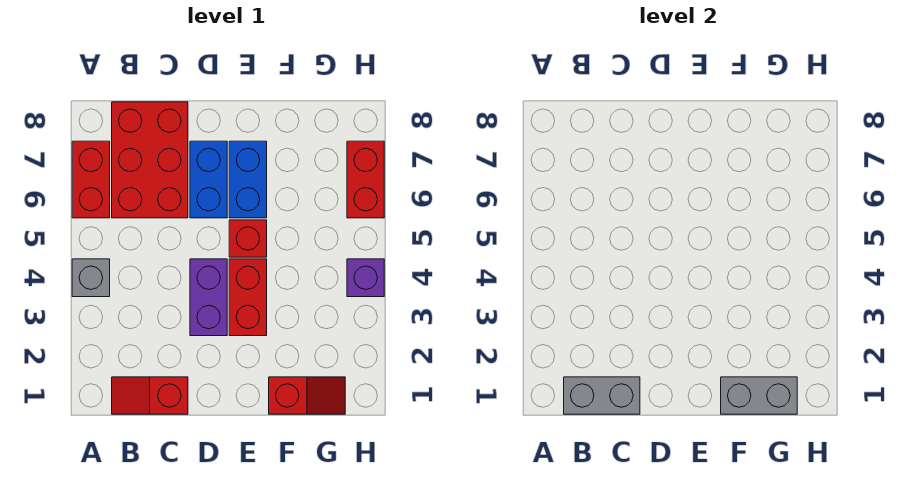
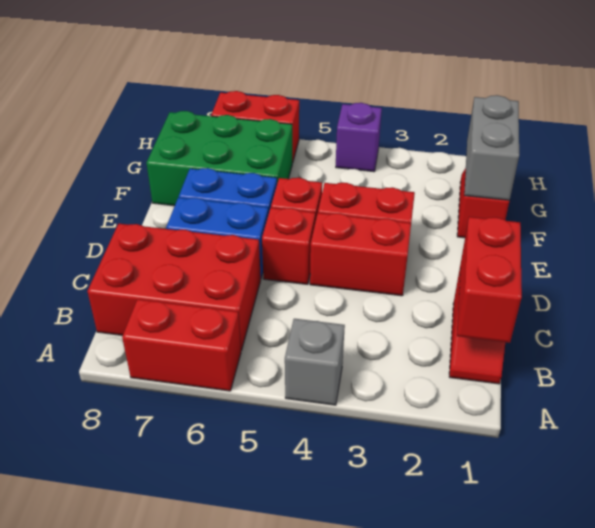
grey brick B1:C1 level 2 -> red brick B1:C1 level 2
purple brick D3:D4 level 1 -> red brick D3:D4 level 1
none -> red brick D5 level 1
none -> green brick F6:G8 level 1

